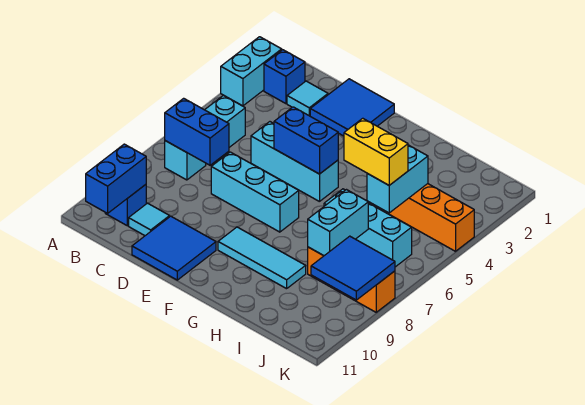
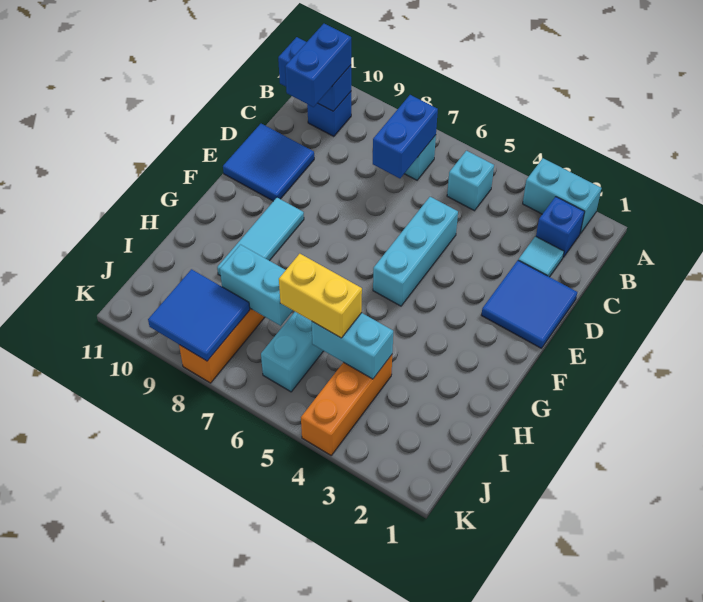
cyan tile C10 level 1 -> none
cyan brick D7:F7 level 1 -> none
blue brick E5:F5 level 2 -> blue brick B10:C10 level 3
yellow brick H5:I5 level 3 -> yellow brick I5:I6 level 3

